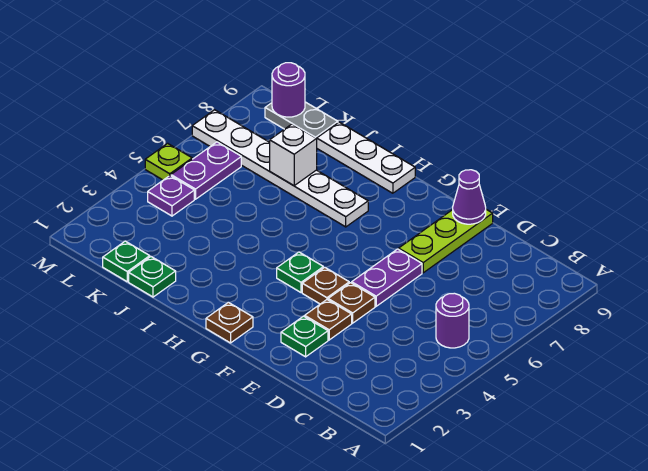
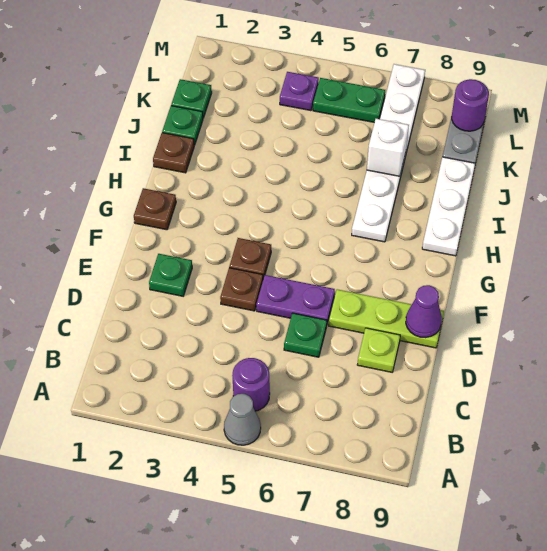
none -> grey cone A5 level 1
brown plate E3 level 1 -> brown plate I1 level 1
green plate G4 level 1 -> green plate D6 level 1
purple plate L5:L6 level 1 -> green plate L5:L6 level 1
lime plate M5 level 1 -> lime plate D8 level 1

